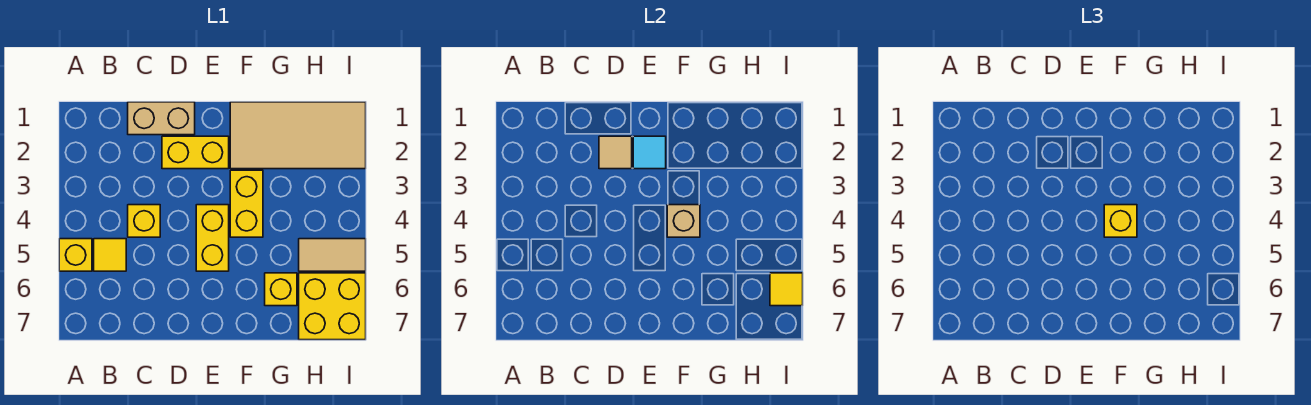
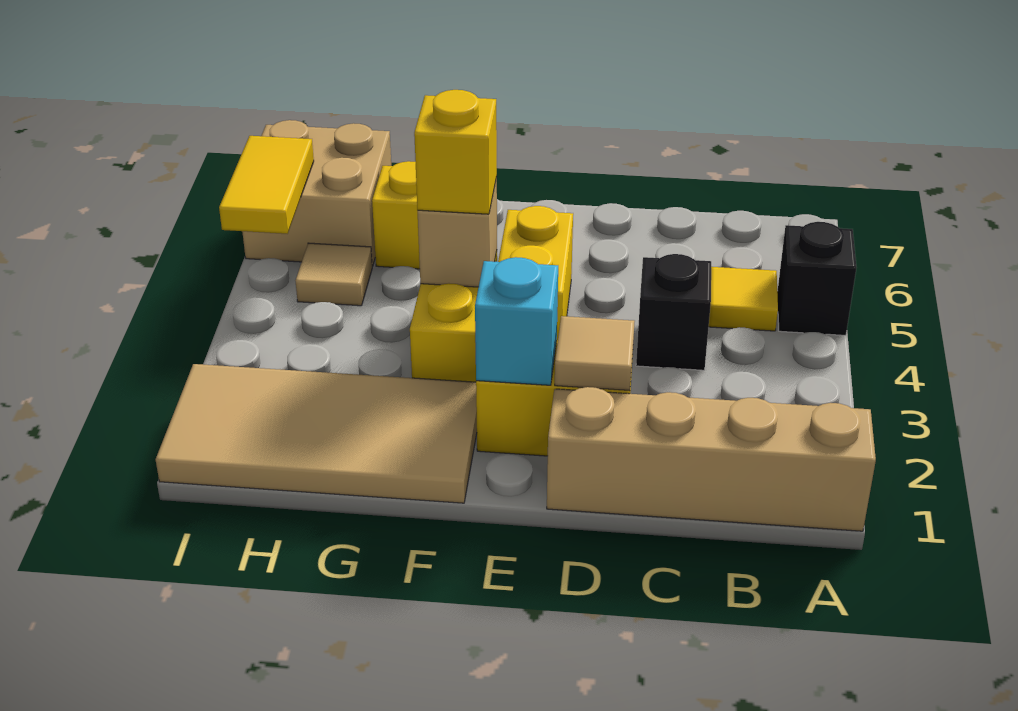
yellow brick A5 level 1 -> black brick A5 level 1
tan brick C1:D1 level 1 -> tan brick A1:D1 level 1
yellow brick C4 level 1 -> black brick C4 level 1
cyan tile E2 level 2 -> cyan brick E2 level 2
tan tile H5:I5 level 1 -> tan tile H5 level 1
yellow brick H6:I7 level 1 -> tan brick H6:I7 level 1
yellow tile I6 level 2 -> yellow tile I5:I6 level 2

